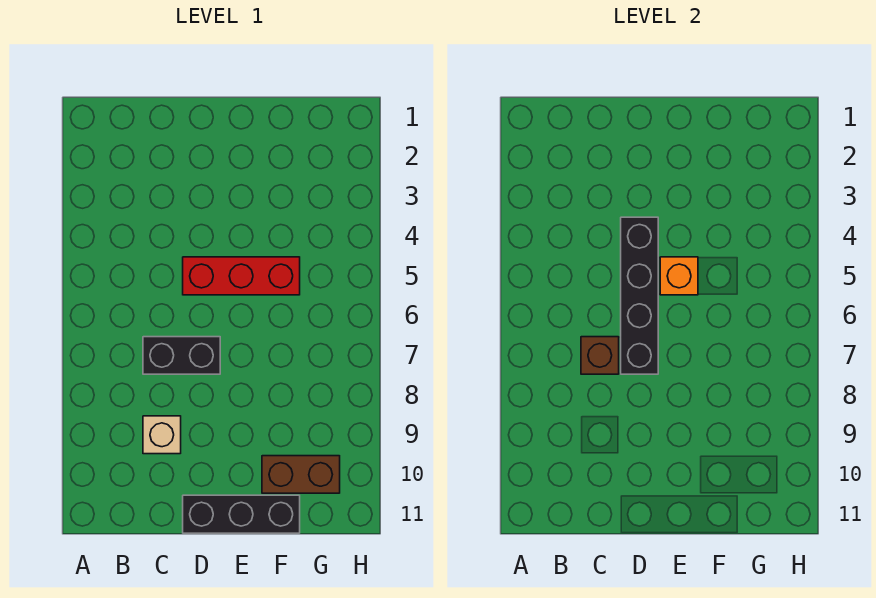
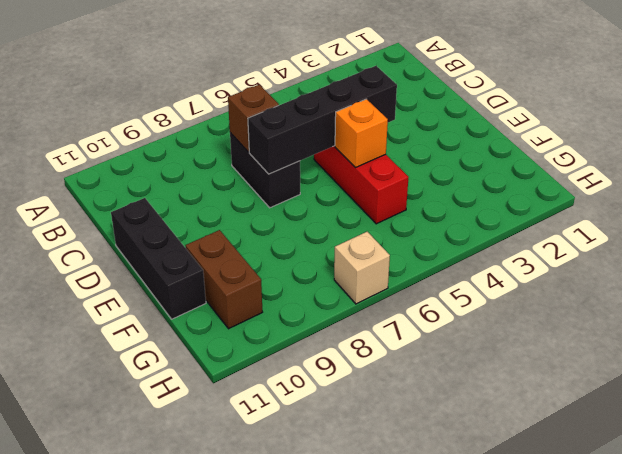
tan brick C9 level 1 -> tan brick H7 level 1

